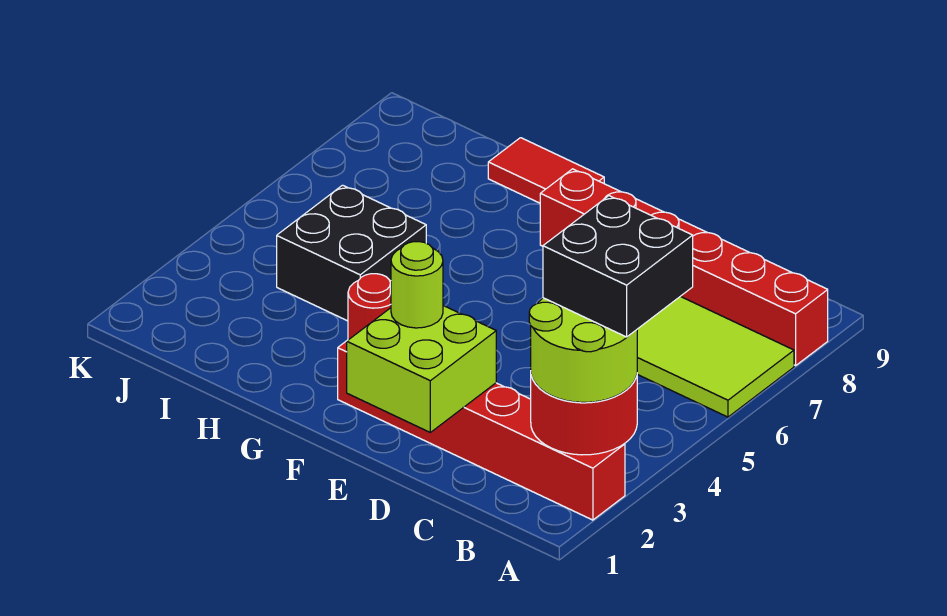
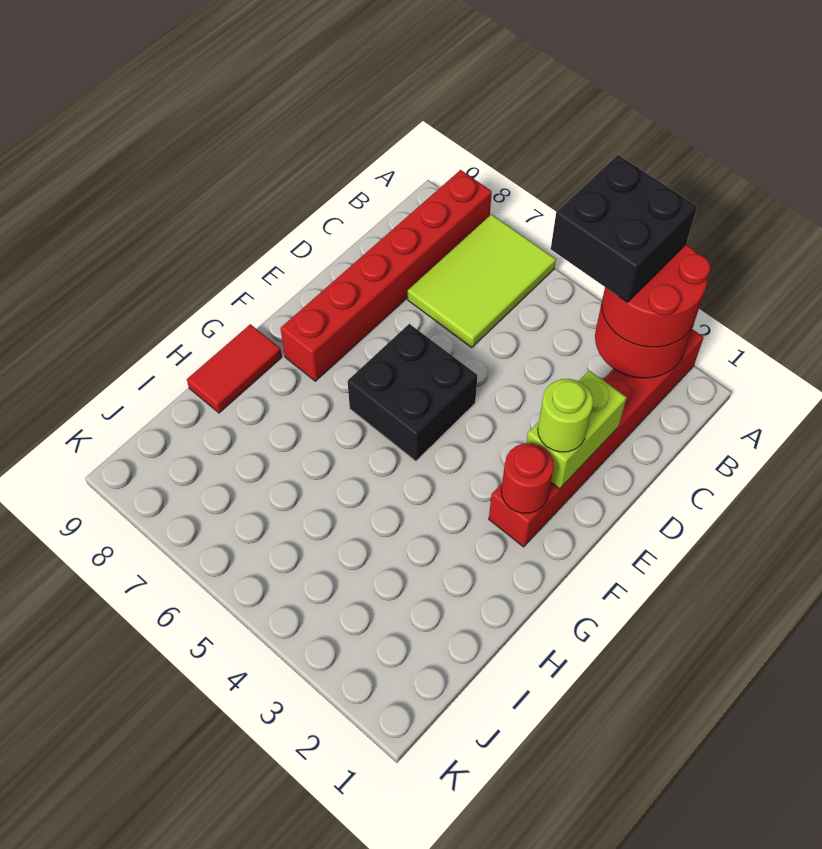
lime round brick A2:B3 level 3 -> red round brick A2:B3 level 3
lime brick D1:E2 level 2 -> lime brick D2:E2 level 2
black brick H4:I5 level 1 -> black brick E5:F6 level 1

